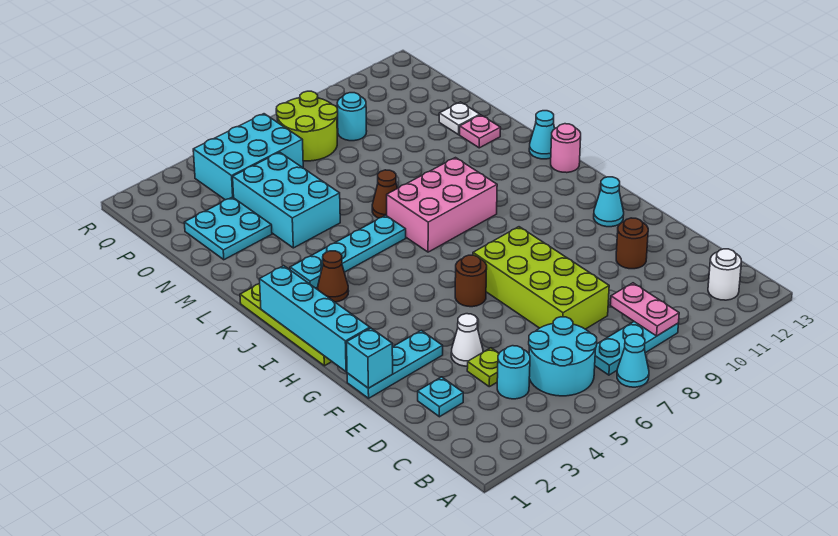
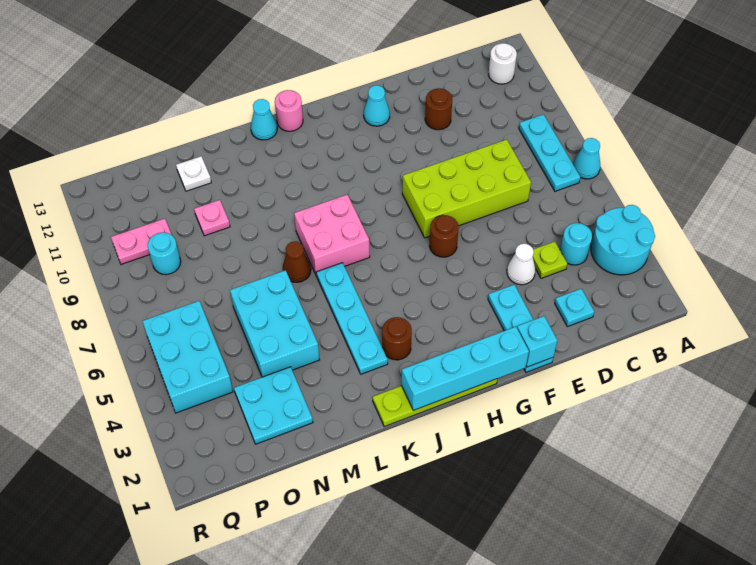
cyan round brick B5:C6 level 1 -> cyan round brick A3:B4 level 1
pink plate B9:C9 level 2 -> pink plate P10:Q10 level 1
brown cone J3 level 1 -> brown round brick J3 level 1
pink brick J7:K9 level 1 -> pink brick J7:K8 level 1
cyan brick M4:O5 level 1 -> cyan brick M4:N6 level 1
pink plate M12 level 1 -> pink plate N10 level 1
lime round brick P7:Q8 level 1 -> none

